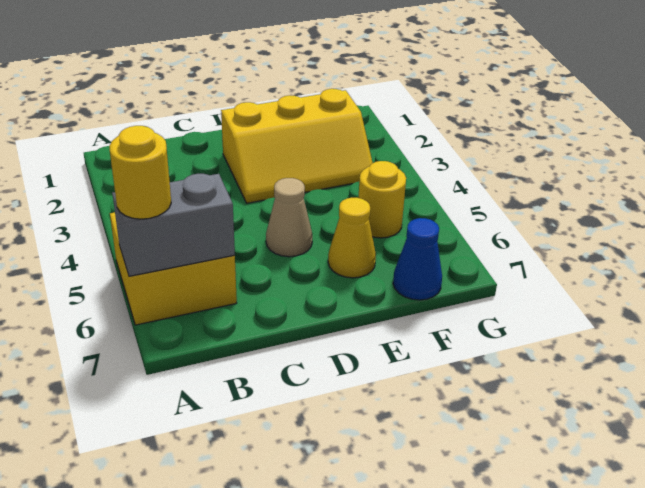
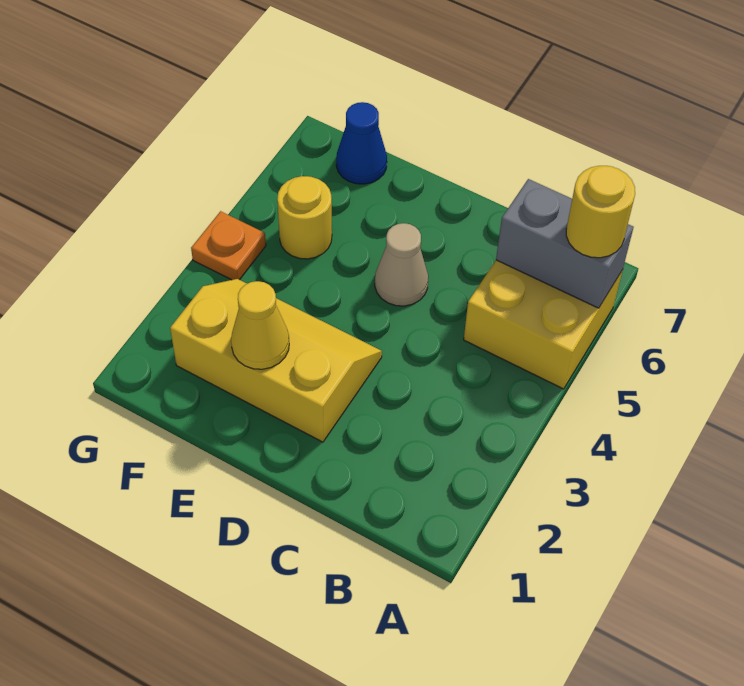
yellow cone E6 level 1 -> yellow cone E2 level 2
none -> orange plate G4 level 1

